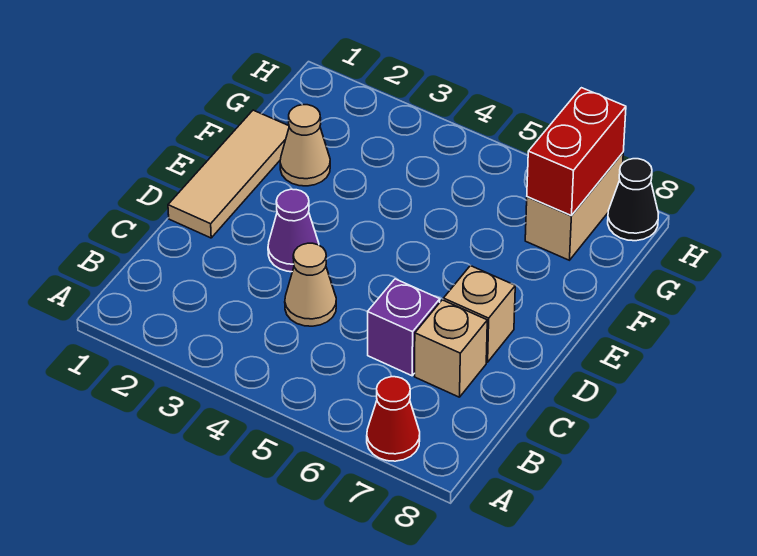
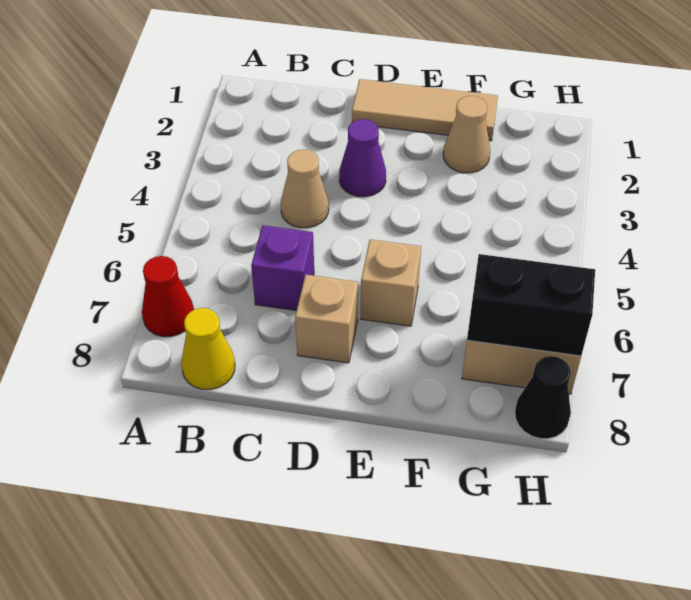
none -> yellow cone B8 level 1
tan brick C7 level 1 -> tan brick E6 level 1
red brick G7:H7 level 2 -> black brick G7:H7 level 2

